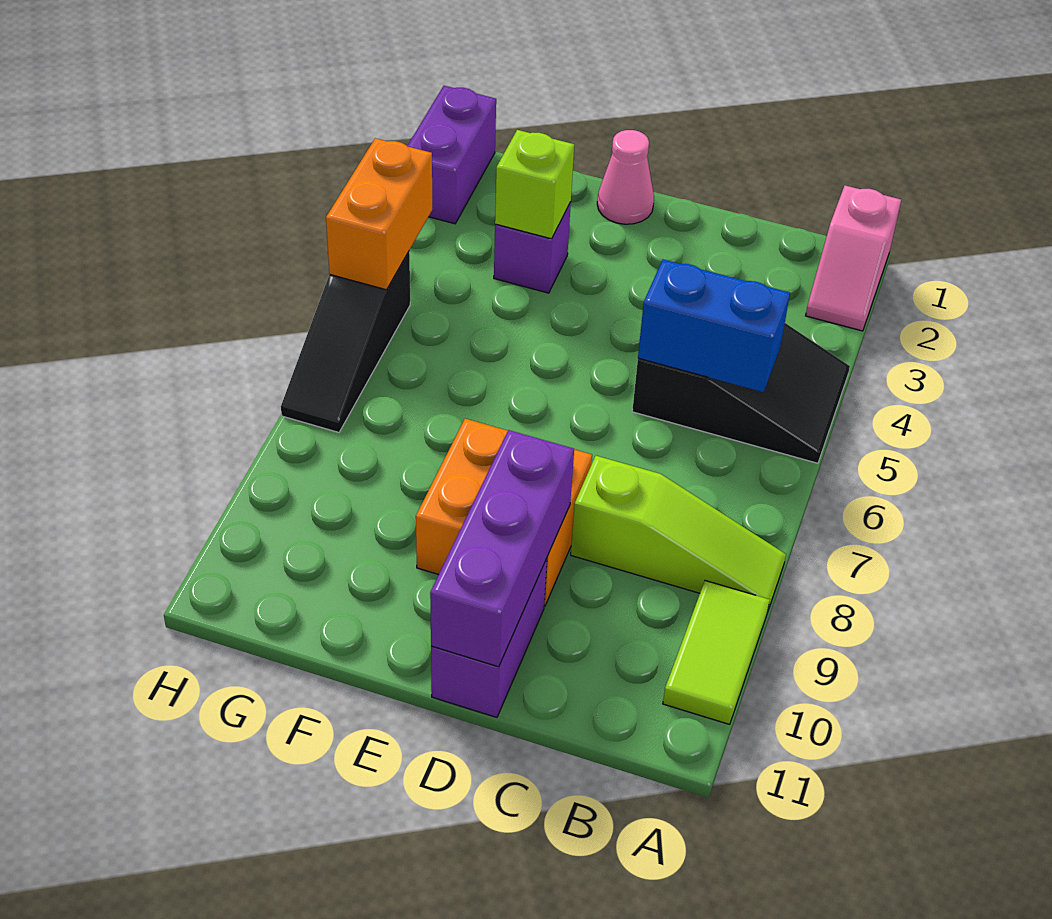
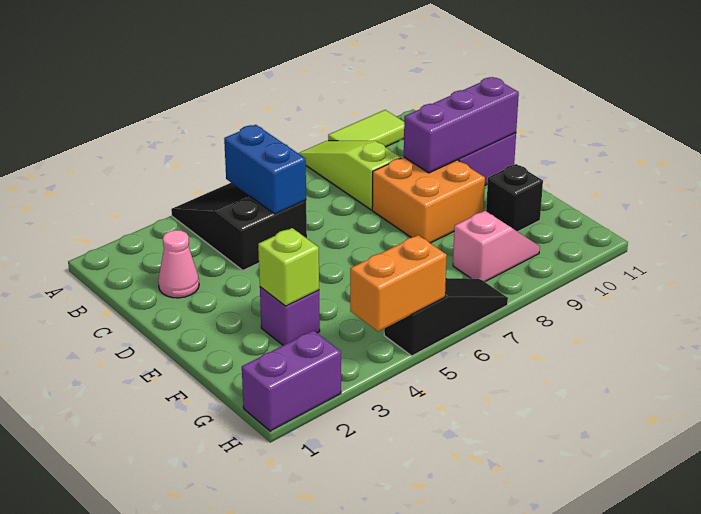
pink slope A1:A2 level 1 top 1 -> pink slope G8:G9 level 1 top 8
pink cone E1 level 1 -> pink cone C2 level 1
none -> black brick F10 level 1

